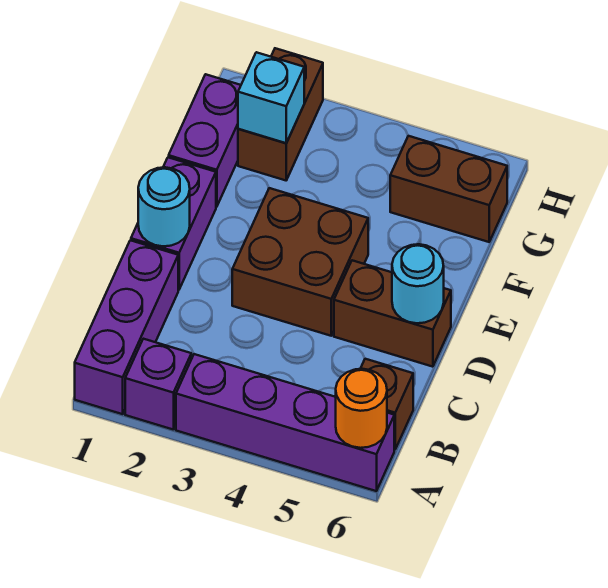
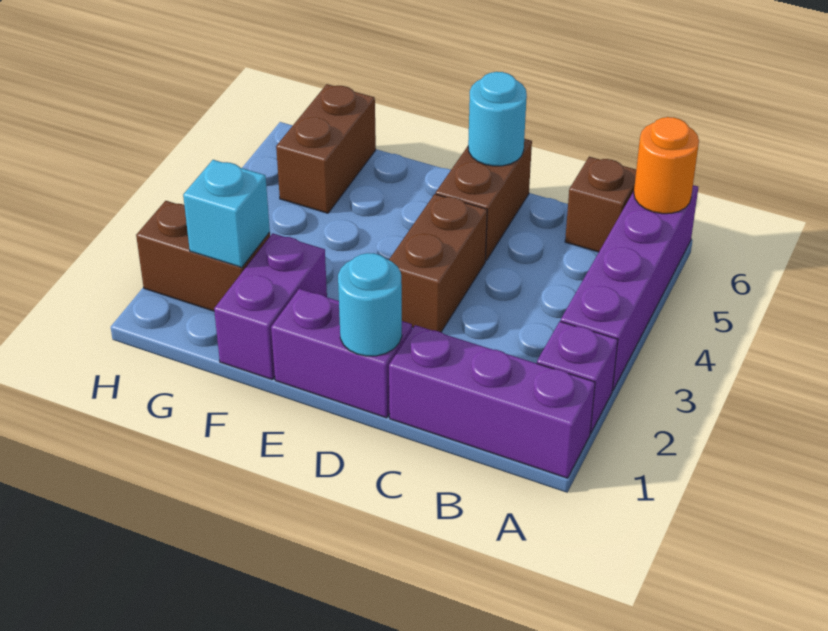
brown brick D3:E4 level 1 -> brown brick D3:D4 level 1
purple brick F1:G1 level 1 -> purple brick F1:F2 level 1

